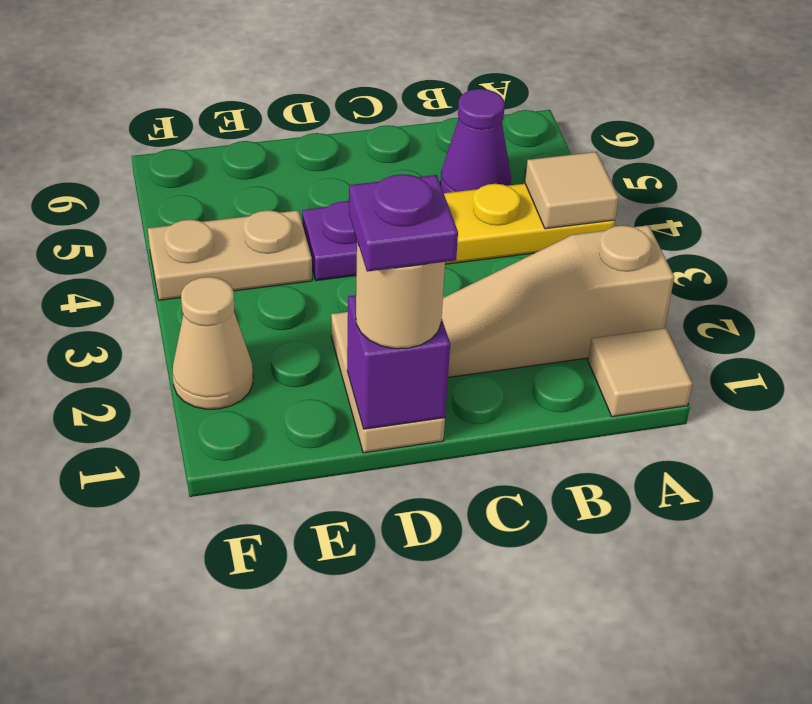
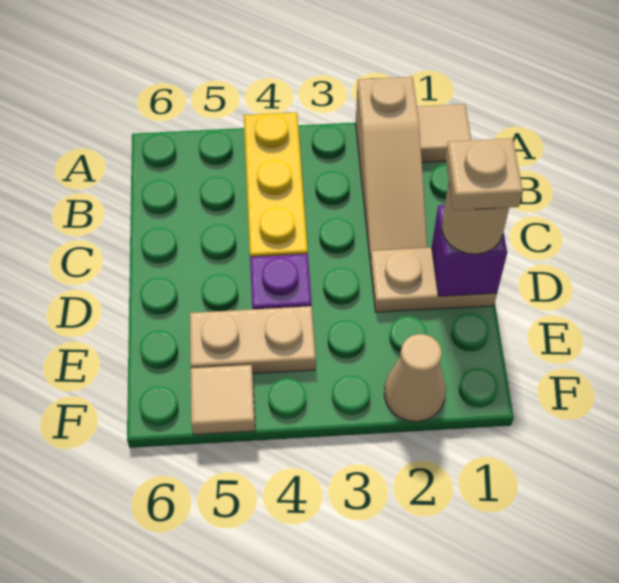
tan tile A4 level 2 -> tan tile F5 level 1
purple cone B5 level 1 -> none
purple plate D1 level 4 -> tan plate D1 level 4
tan plate E4:F4 level 1 -> tan plate E4:E5 level 1

